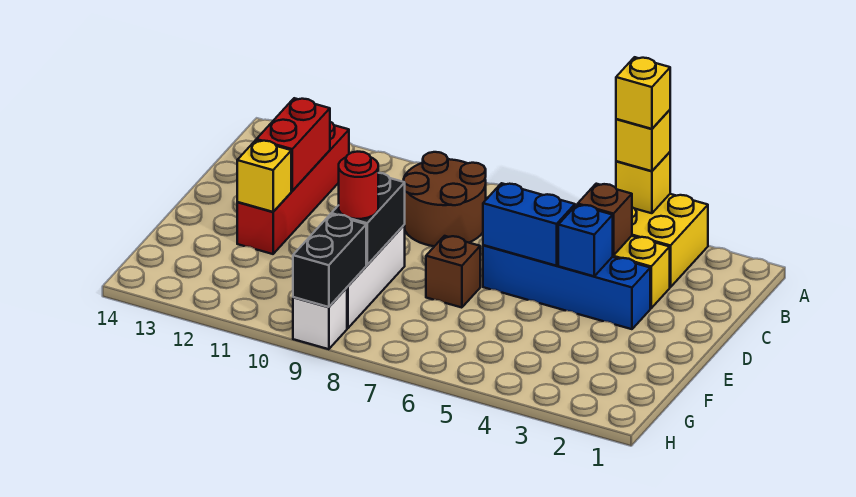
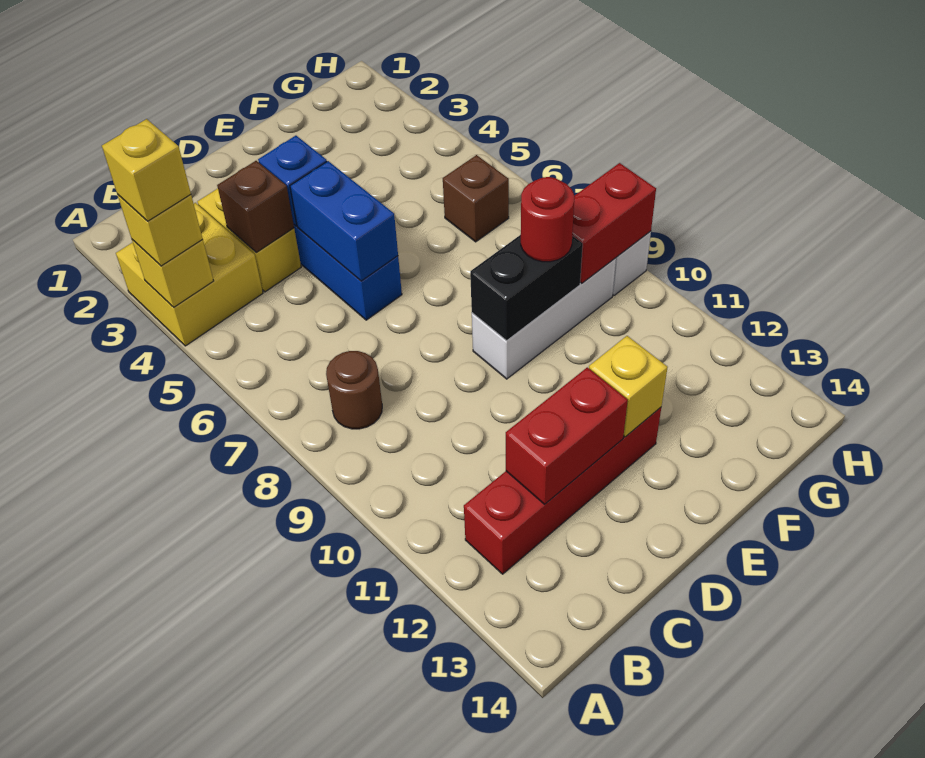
brown round brick B8:C9 level 1 -> brown round brick B8 level 1
brown brick E7 level 1 -> brown brick G6 level 1
black brick G9:H9 level 2 -> red brick G9:H9 level 2

